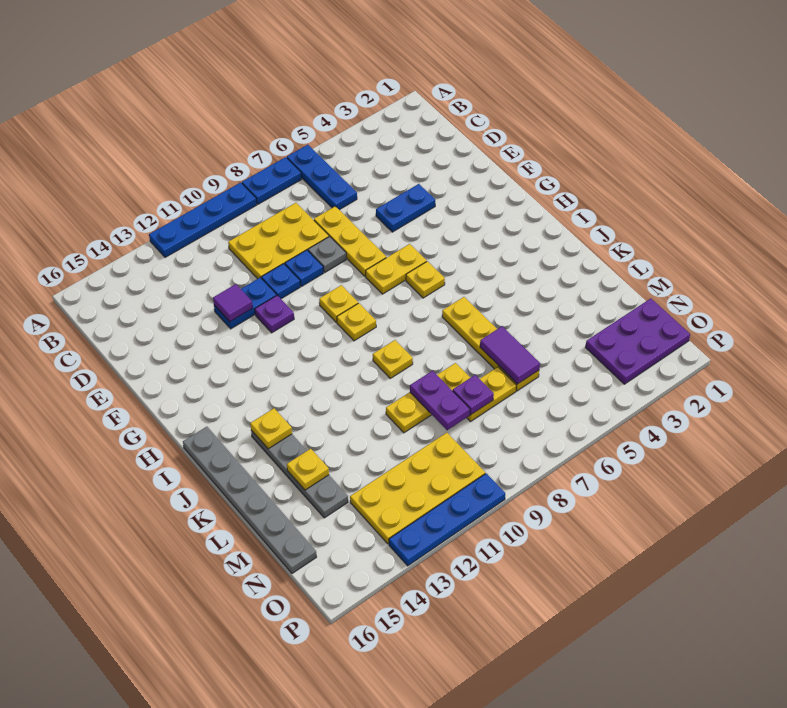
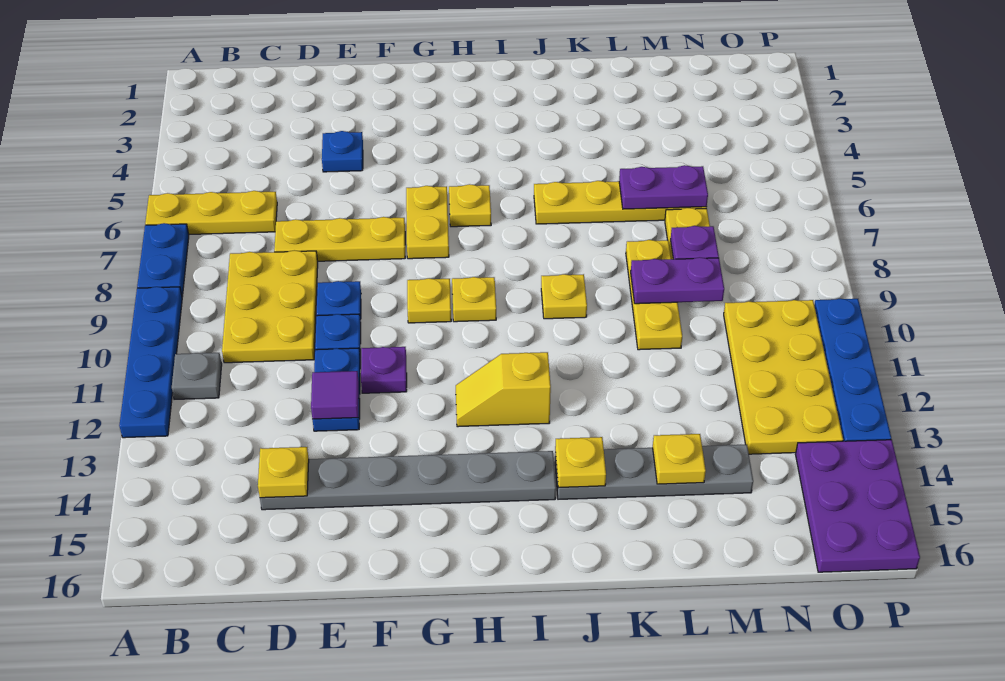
blue plate A6:C6 level 1 -> yellow plate A6:C6 level 1
none -> yellow plate D14 level 2
blue plate E4:E5 level 1 -> blue plate E4 level 1
grey plate E8 level 1 -> grey plate B11 level 1
none -> yellow slope H12:I12 level 1 top I
grey plate I16:N16 level 1 -> grey plate D14:I14 level 1
purple tile L6:M6 level 2 -> purple plate L6:M6 level 2
purple plate N1:O3 level 1 -> purple plate O14:P16 level 1

